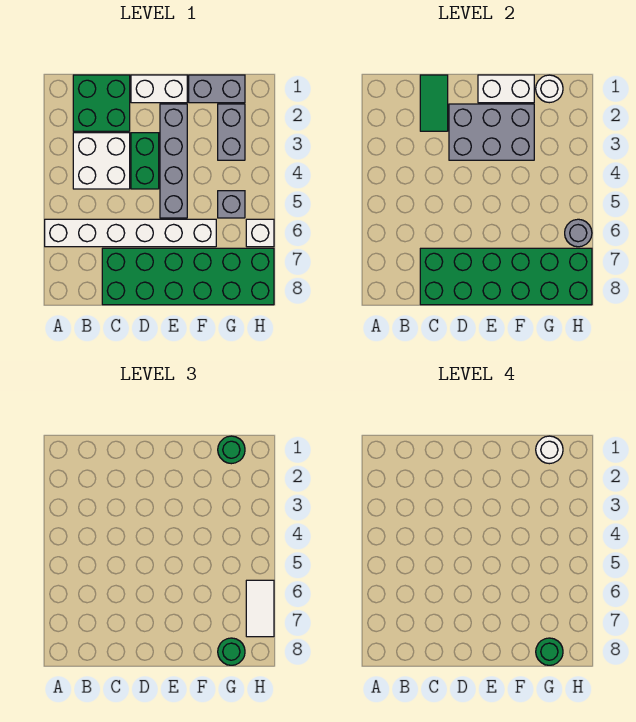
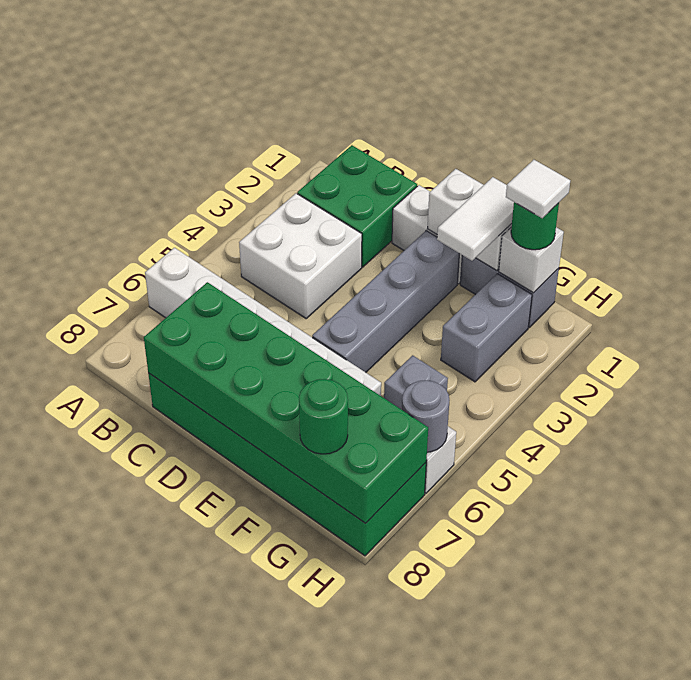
green tile C1:C2 level 2 -> none
grey brick D2:F3 level 2 -> none
green brick D3:D4 level 1 -> none
white round brick G1 level 2 -> white brick G1 level 2
white round brick G1 level 4 -> white tile G1 level 4
green round brick G8 level 4 -> none
white tile H6:H7 level 3 -> white tile F1:F2 level 3

